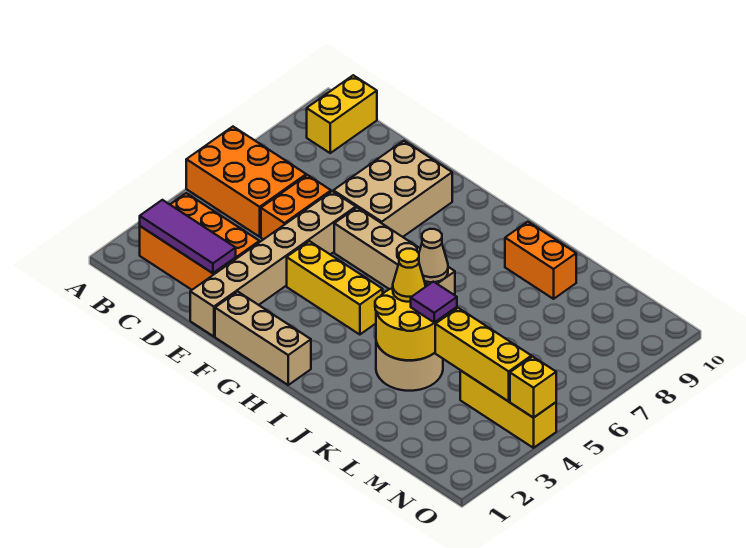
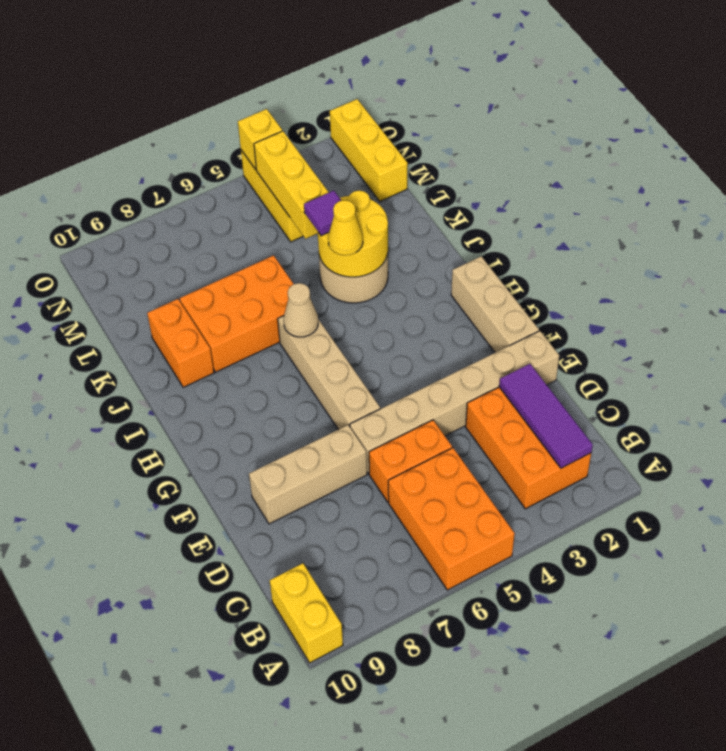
yellow brick B9:B10 level 1 -> yellow brick A10:B10 level 1
tan brick E7:F9 level 1 -> tan brick E7:E9 level 1
yellow brick F4:H4 level 1 -> yellow brick M1:O1 level 1
none -> orange brick J6:K8 level 1

